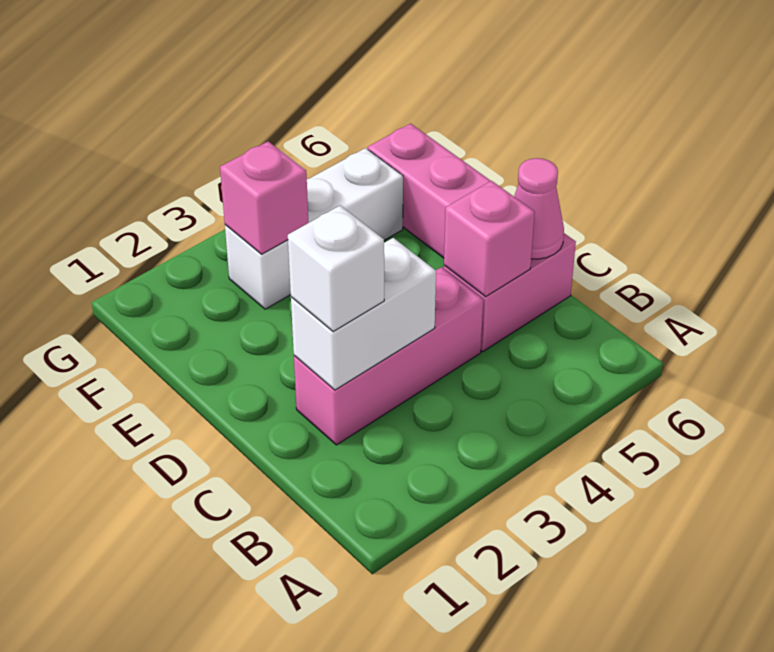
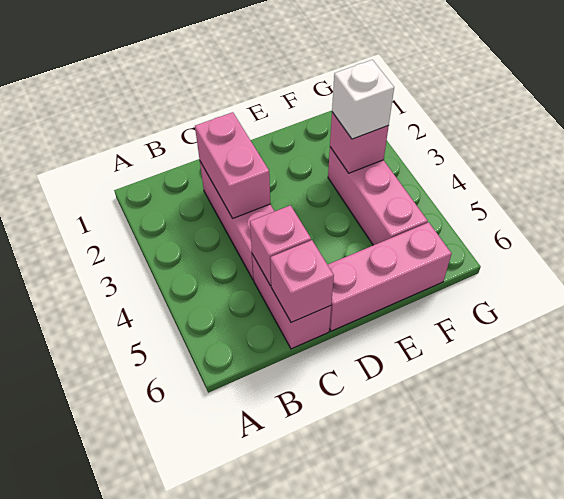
white brick C2:C3 level 2 -> pink brick C2:C3 level 2
white brick C2 level 3 -> white brick F3 level 3
pink cone C6 level 2 -> pink brick C6 level 2
white brick F3:F5 level 1 -> pink brick F3:F5 level 1

